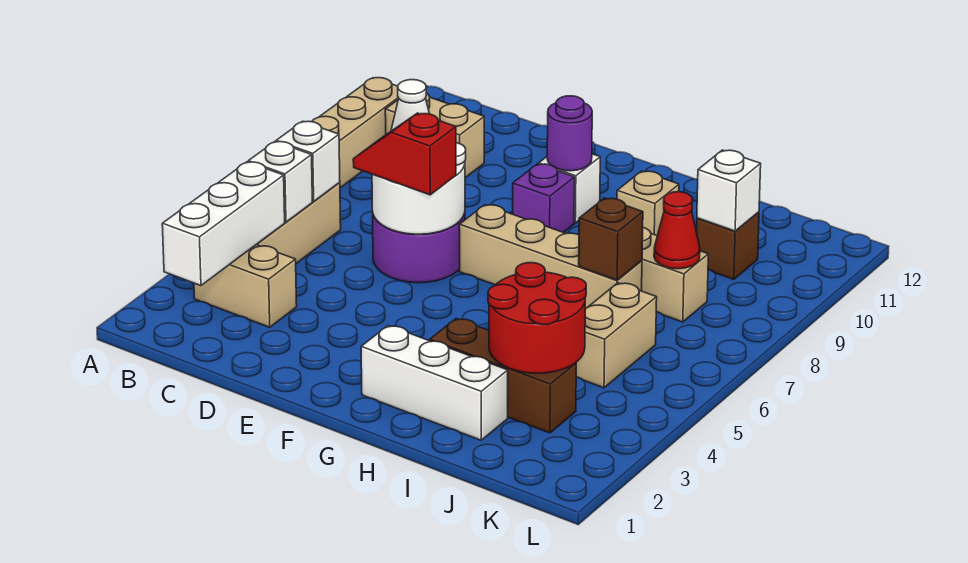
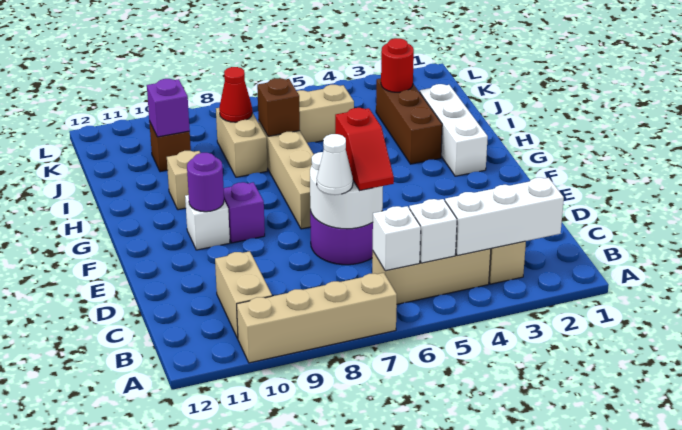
red round brick I3:J4 level 2 -> red round brick J3 level 2
white brick J10 level 2 -> purple brick J10 level 2

